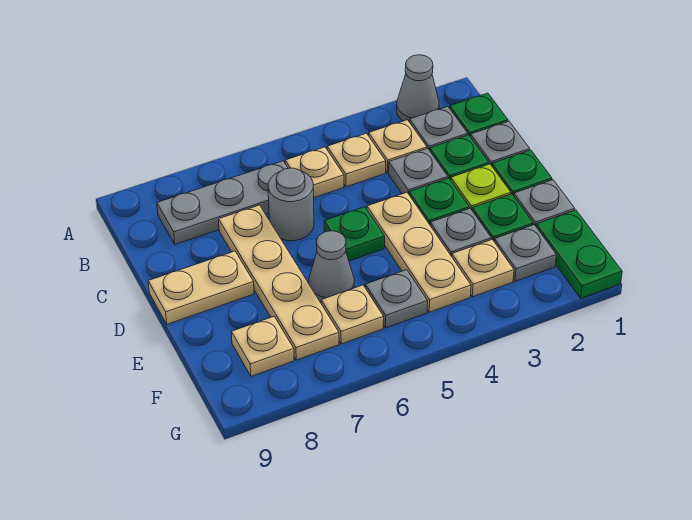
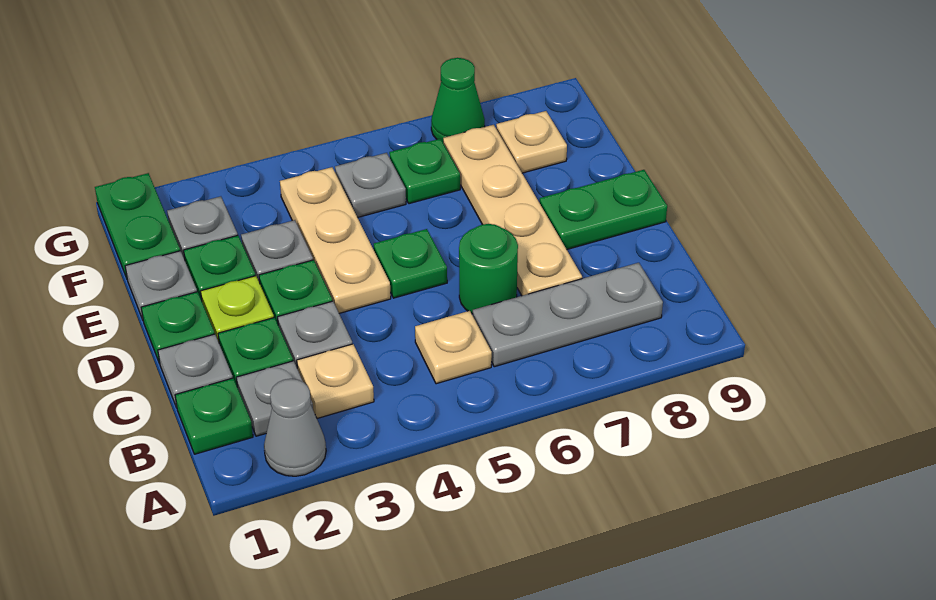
tan plate B4 level 1 -> none
grey round brick C6 level 1 -> green round brick C6 level 1
tan plate D8:D9 level 1 -> green plate D8:D9 level 1
grey cone E6 level 1 -> none
tan plate F3 level 1 -> none
tan plate F6 level 1 -> green plate F6 level 1
none -> green cone G7 level 1

